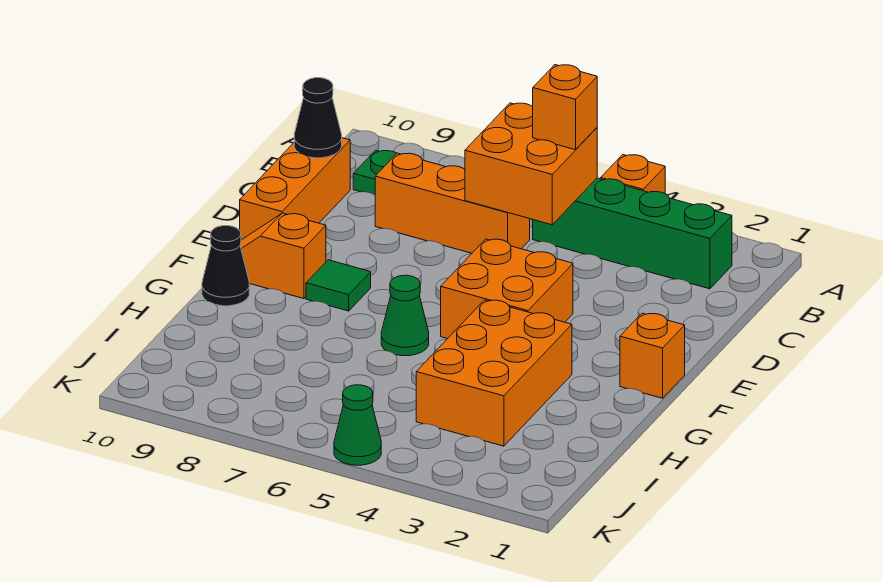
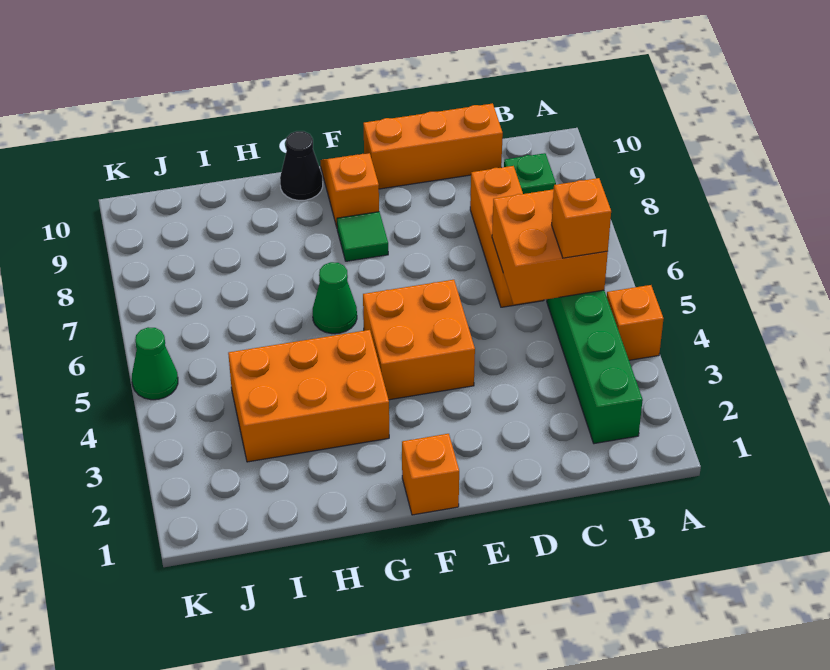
black cone C10 level 2 -> none

